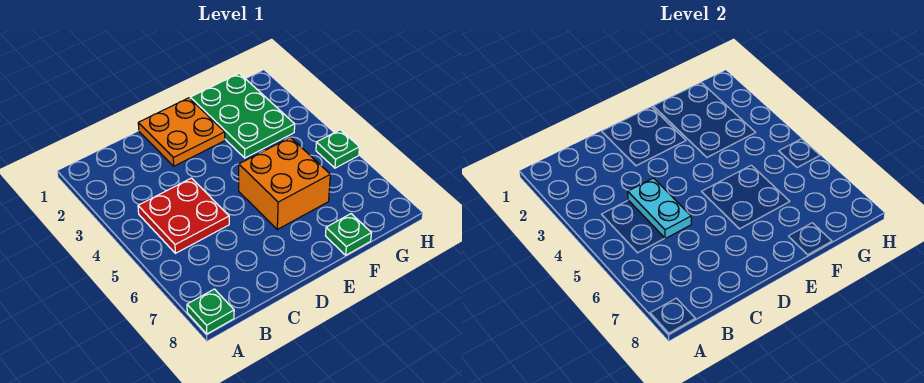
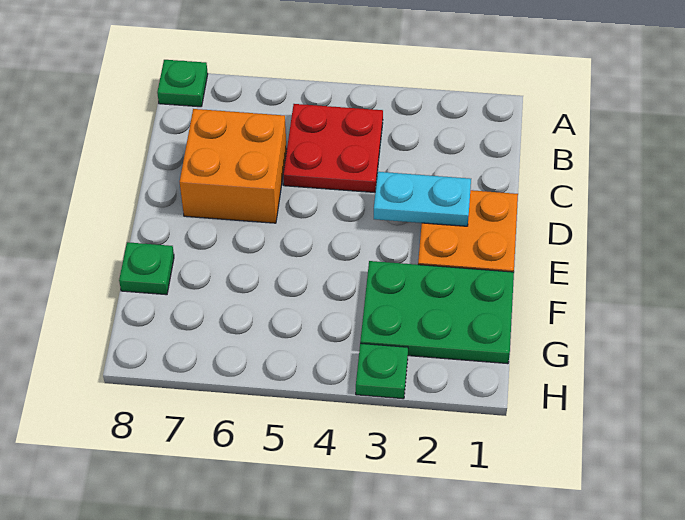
cyan plate C4:C5 level 2 -> cyan plate D2:D3 level 2
orange brick E5:F6 level 1 -> orange brick C6:D7 level 1
green plate H5 level 1 -> green plate H3 level 1

